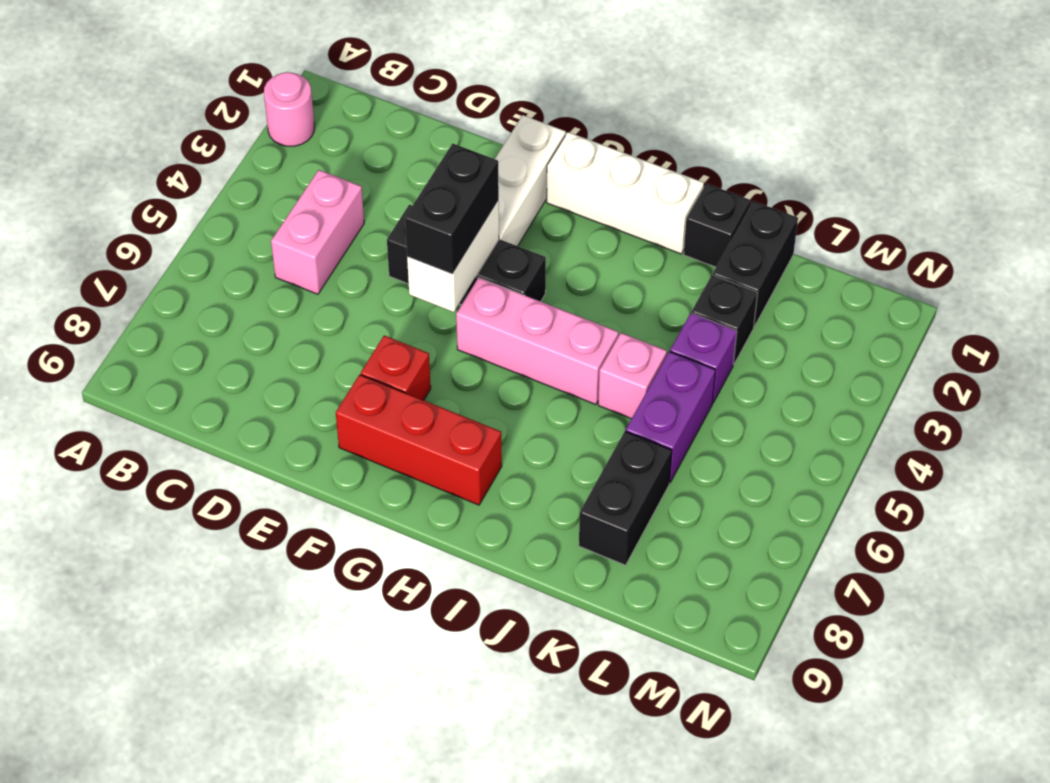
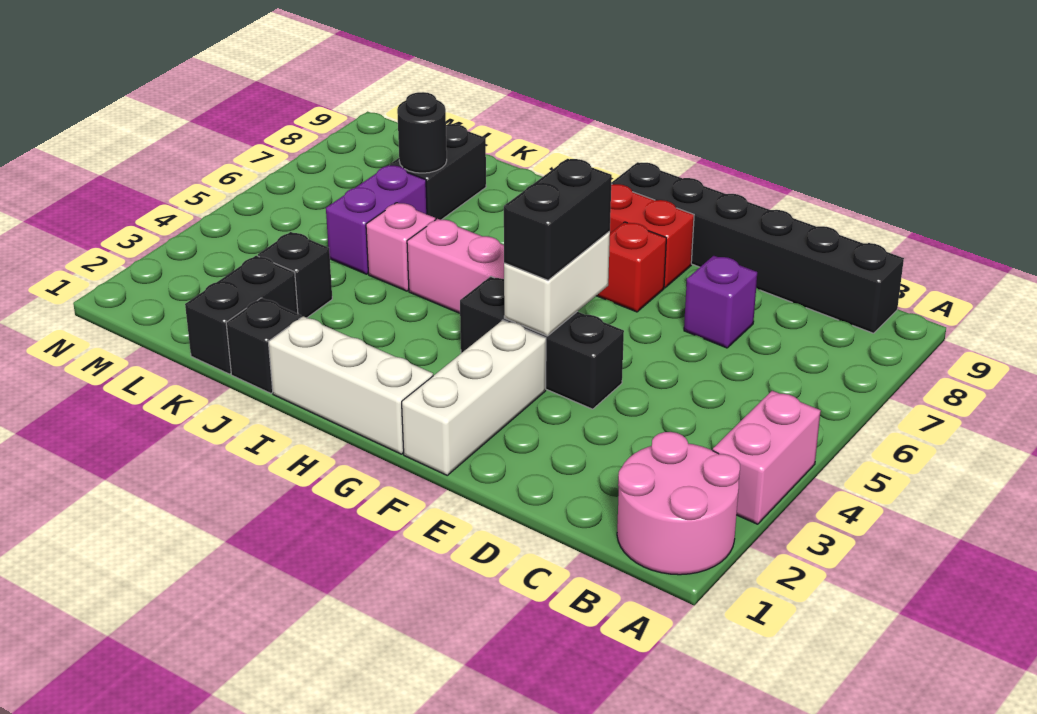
pink round brick A2 level 1 -> pink round brick A1:B2 level 1
none -> black brick B9:G9 level 1
pink brick C4:C5 level 1 -> pink brick A3:A4 level 1
purple brick K4 level 1 -> purple brick D7 level 1
none -> black round brick K7 level 2

